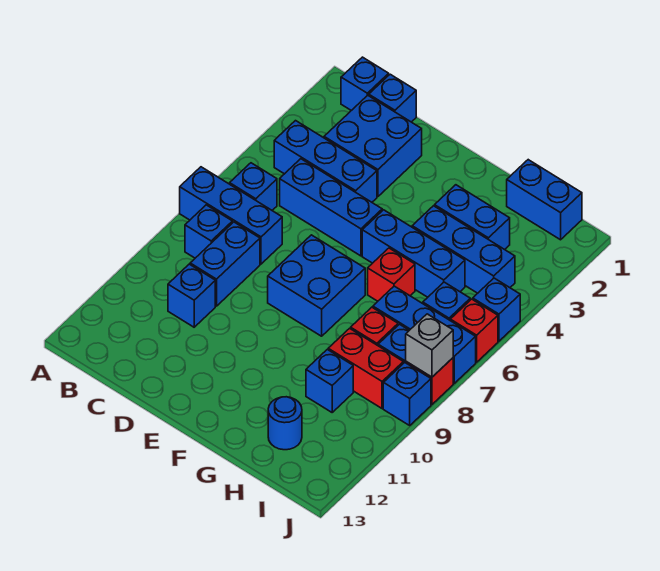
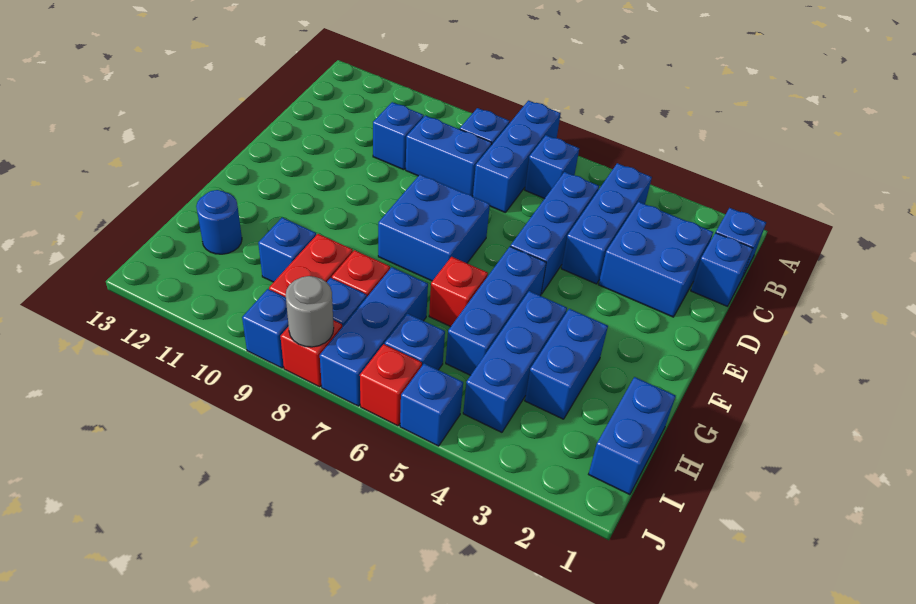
grey brick J8 level 2 -> grey round brick J8 level 2

